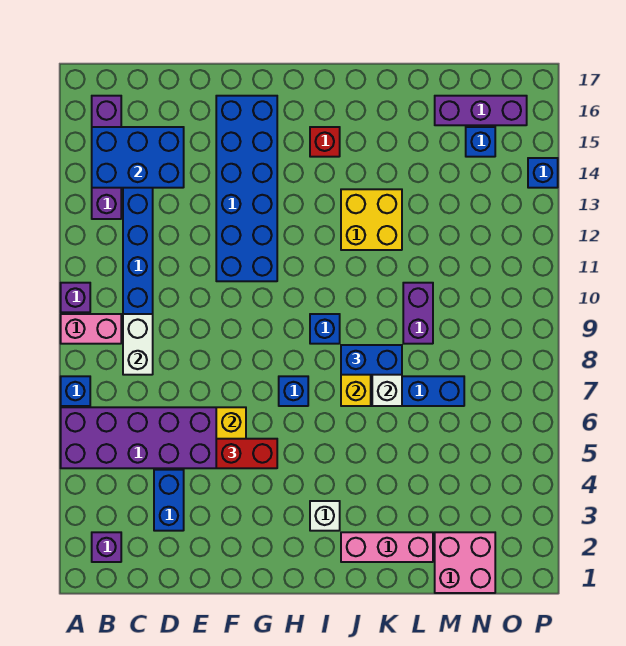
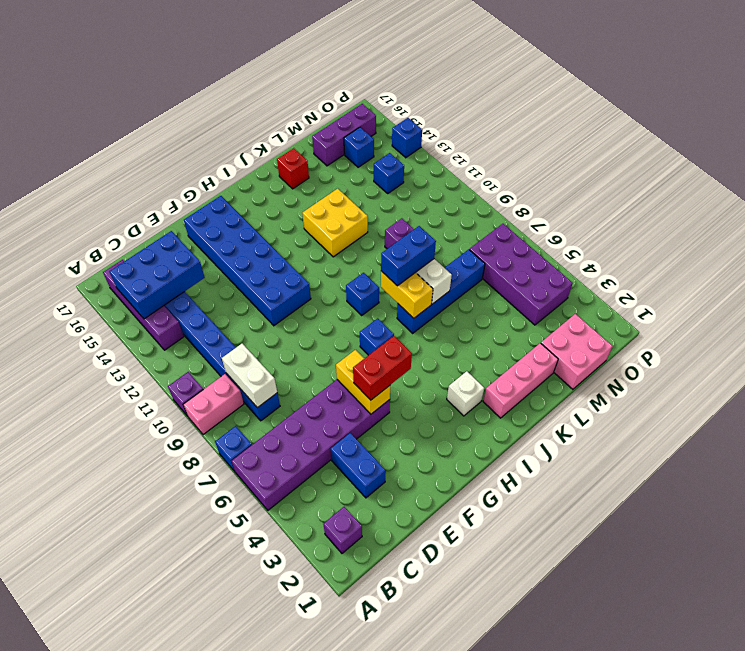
red brick I15 level 1 -> red brick K16 level 1
none -> purple brick N4:O7 level 1
none -> blue brick N13 level 1

